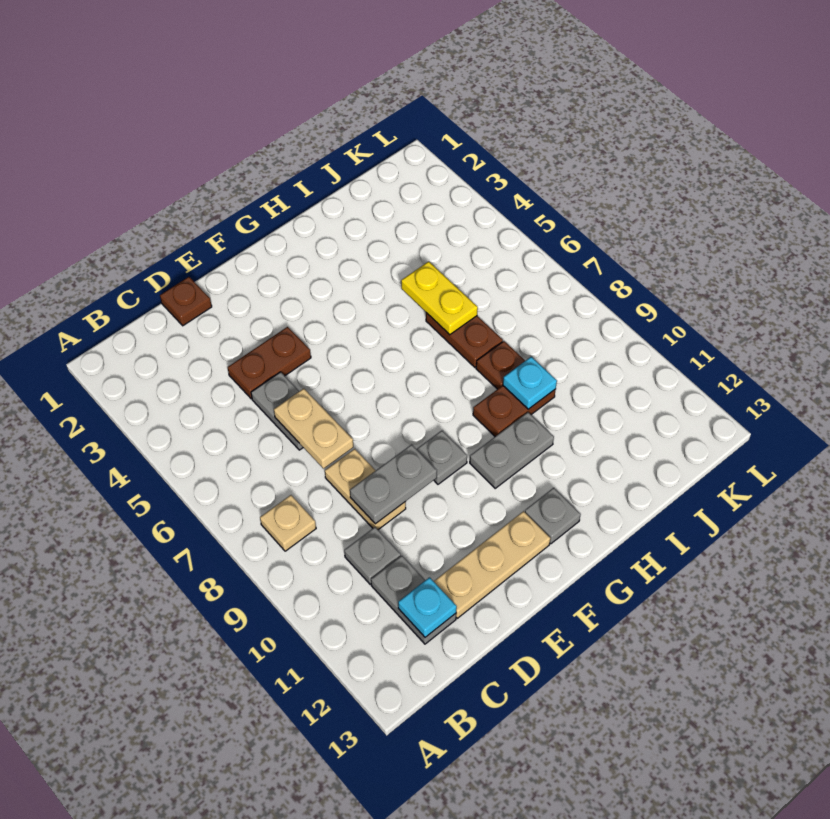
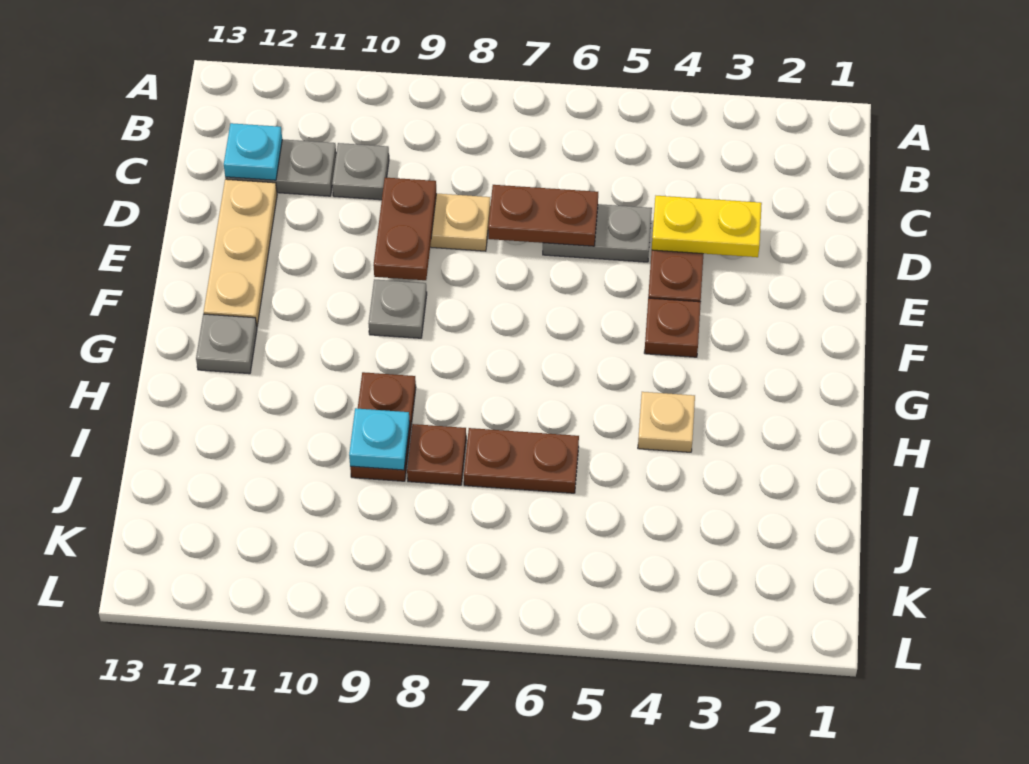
tan plate B8 level 1 -> tan plate H4 level 1
brown plate D1 level 1 -> brown plate F4 level 1
tan plate D6:D7 level 2 -> brown plate D6:D7 level 2
grey plate D9:E9 level 2 -> brown plate D9:E9 level 2
grey plate G10:H10 level 1 -> none
yellow plate I5:I6 level 2 -> yellow plate D3:D4 level 2

